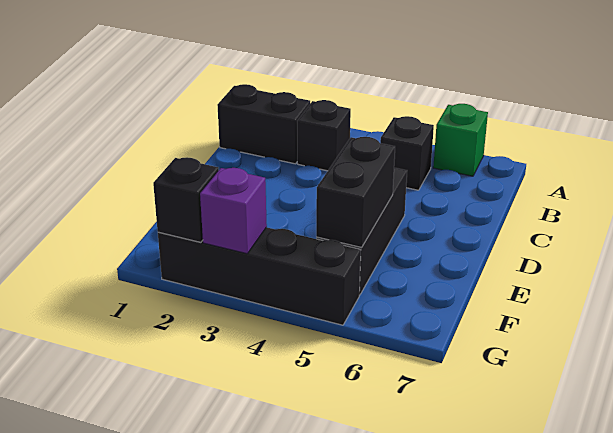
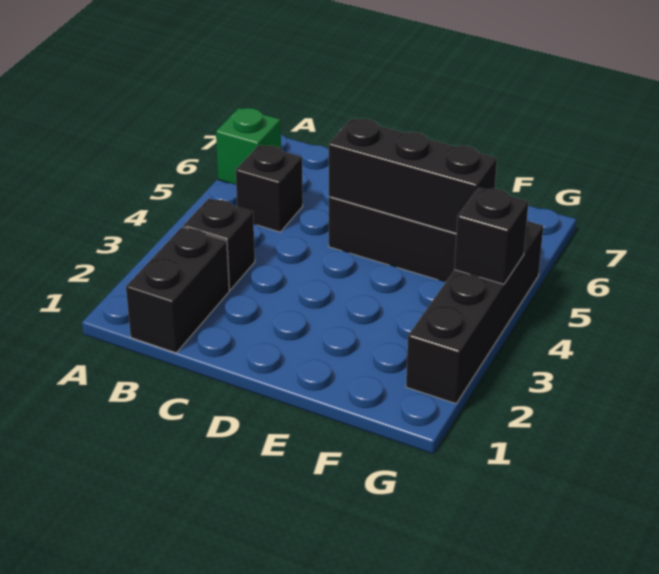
black brick E5:F5 level 2 -> black brick D5:F5 level 2
black brick G2 level 2 -> black brick G4 level 2
purple brick G3 level 2 -> none

